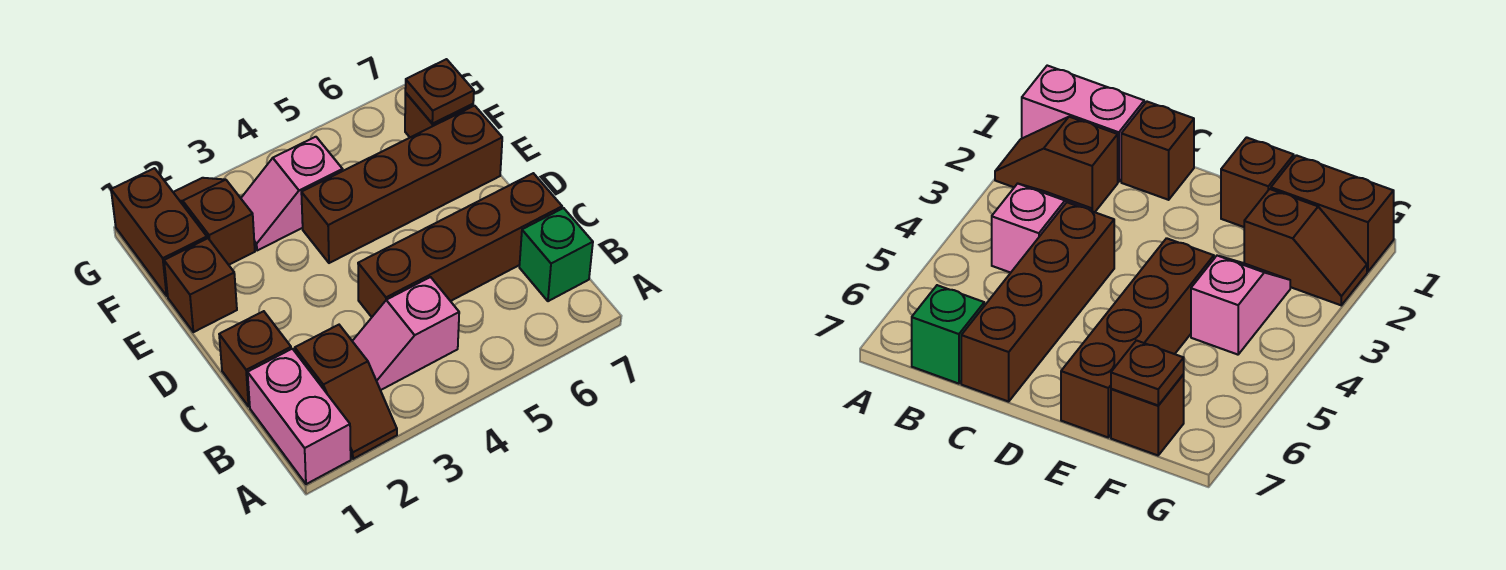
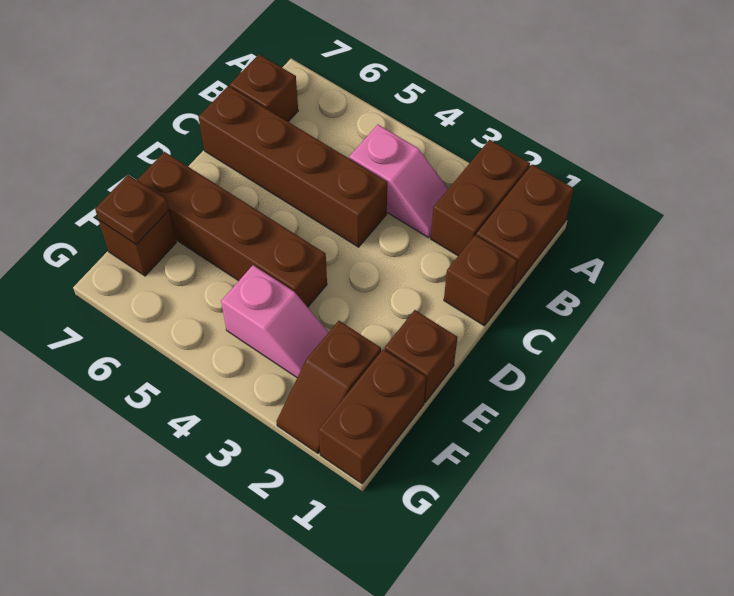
pink brick A1:B1 level 1 -> brown brick A1:B1 level 1
brown slope A2:B2 level 1 top B -> brown brick A2:B2 level 1
green brick B7 level 1 -> brown brick B7 level 1

